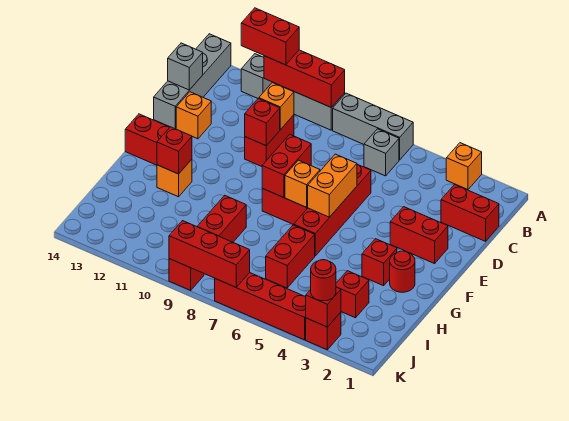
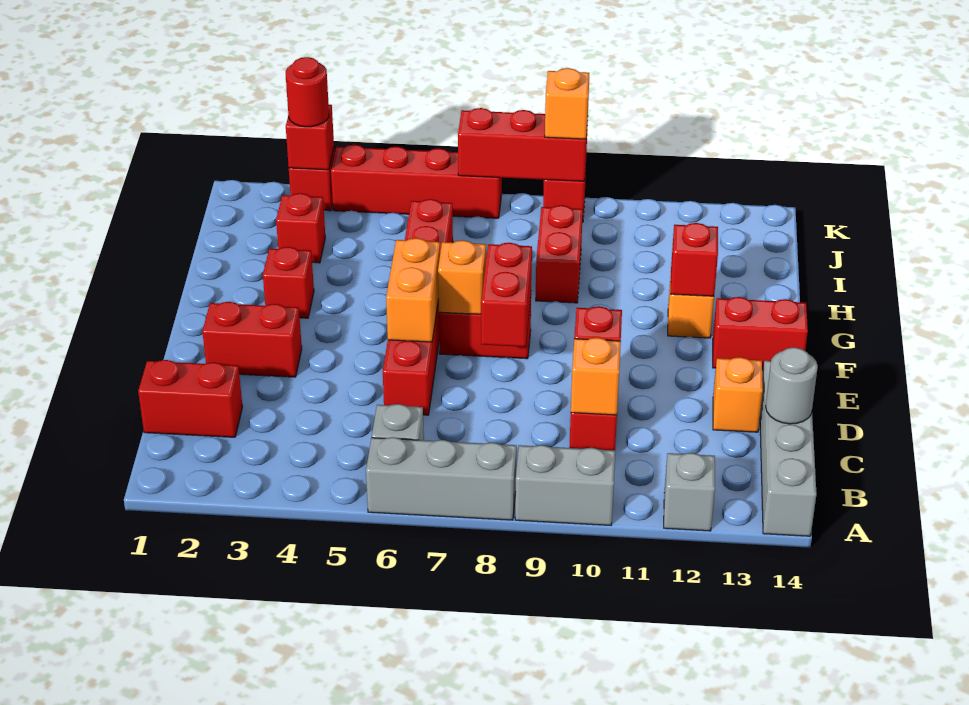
orange brick A3 level 1 -> orange brick K9 level 3
red brick A9:A11 level 2 -> none
red brick A11:A12 level 3 -> none
grey brick C14 level 2 -> grey round brick C14 level 2
red round brick G2 level 1 -> none

